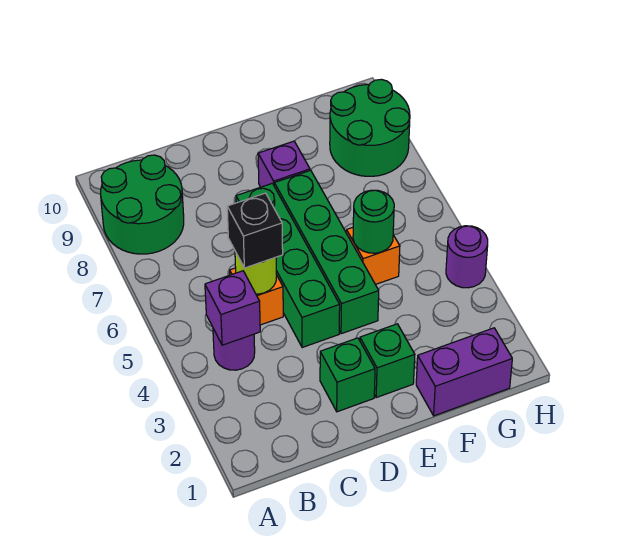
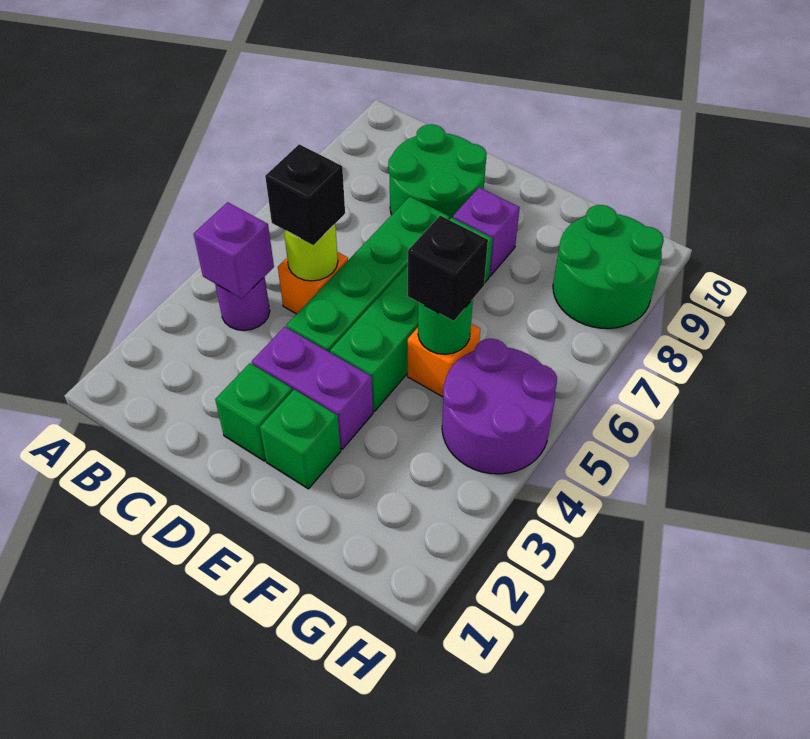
green round brick A8:B9 level 1 -> green round brick C8:D9 level 1
purple brick F1:G1 level 1 -> purple brick D3:E3 level 1
none -> black brick F5 level 3
purple round brick H4 level 1 -> purple round brick G4:H5 level 1

